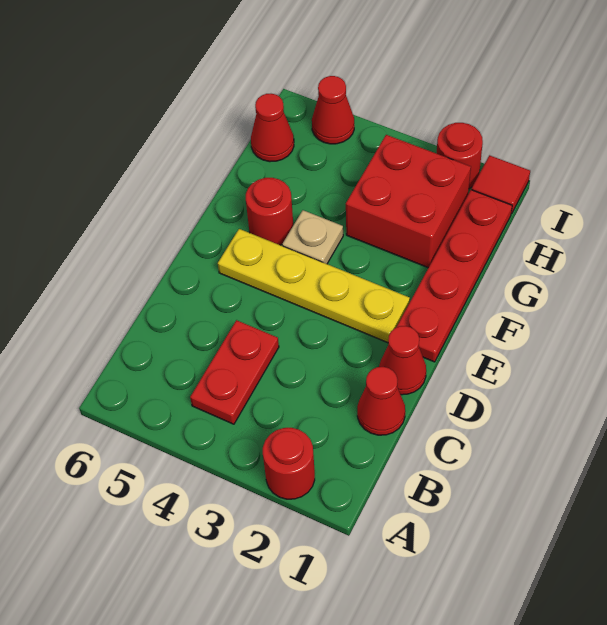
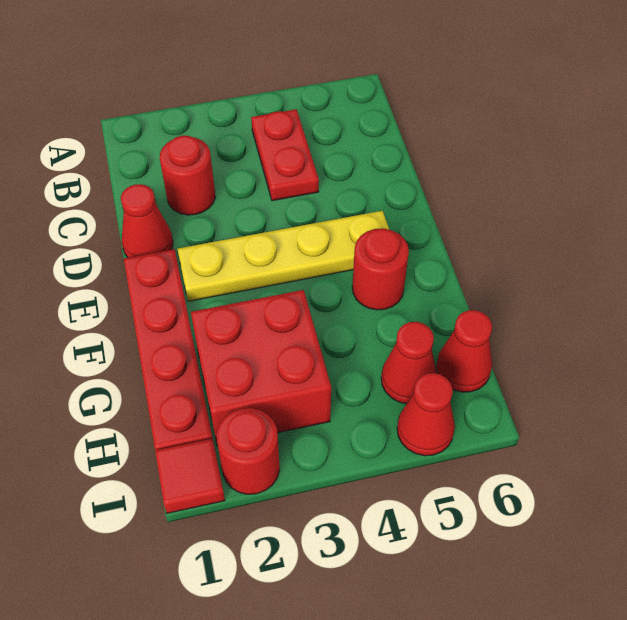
red round brick A2 level 1 -> red round brick C2 level 1
red cone C1 level 1 -> red cone H5 level 1
tan plate F4 level 1 -> none

